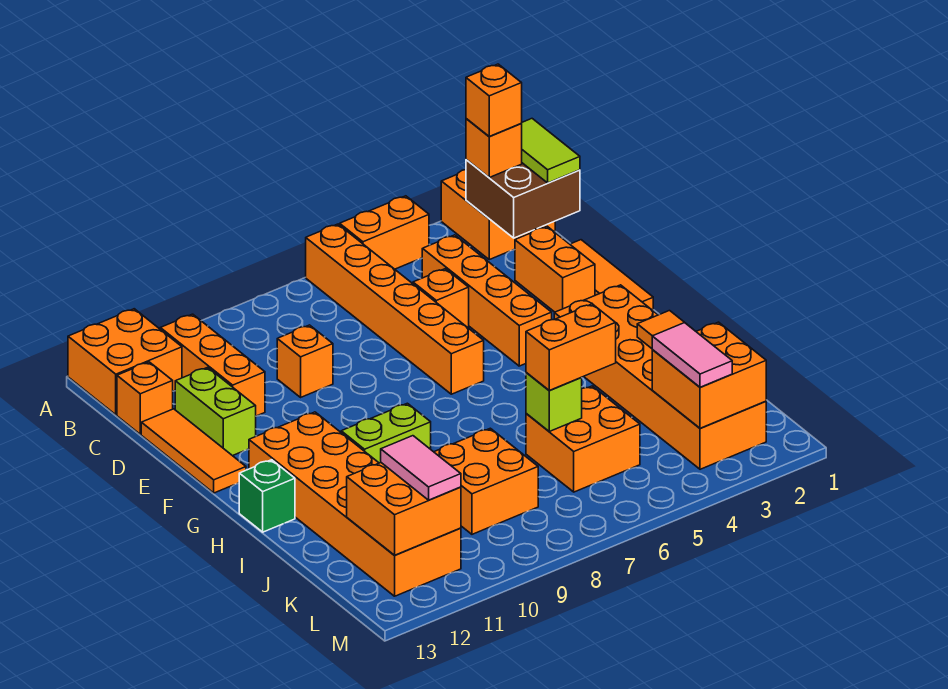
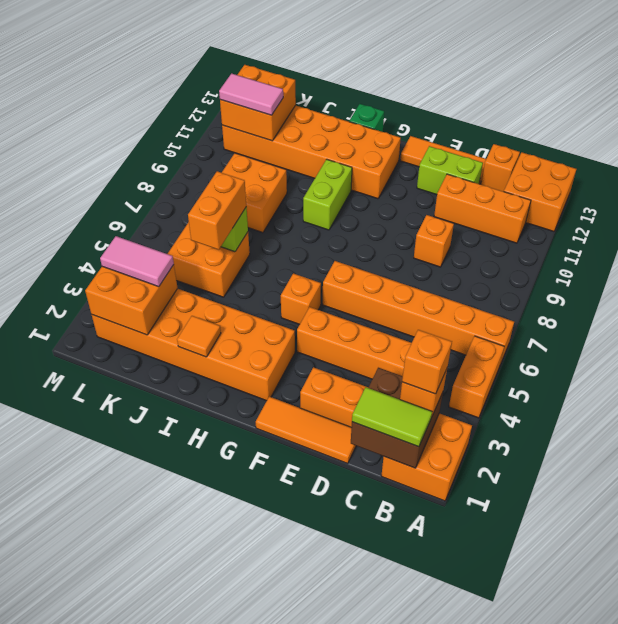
orange brick D5 level 1 -> orange brick G5 level 1

